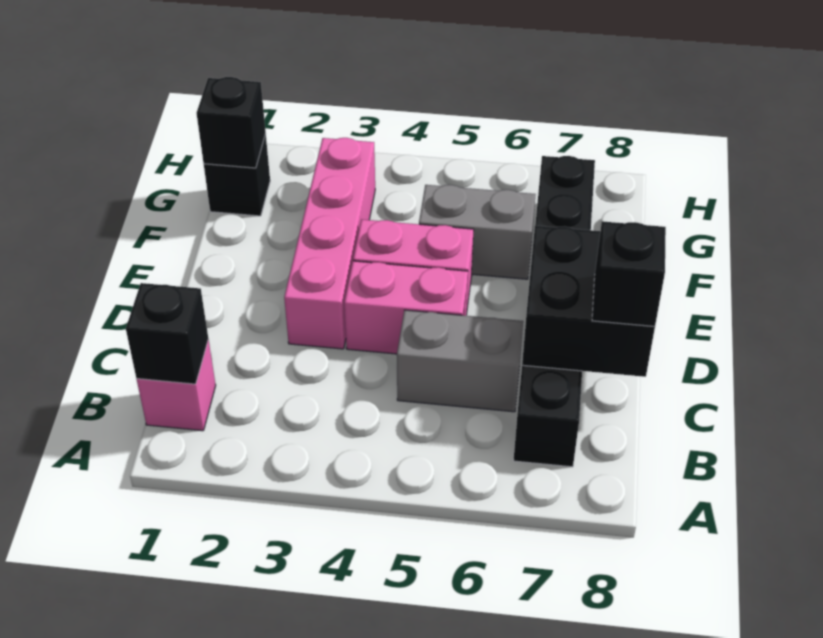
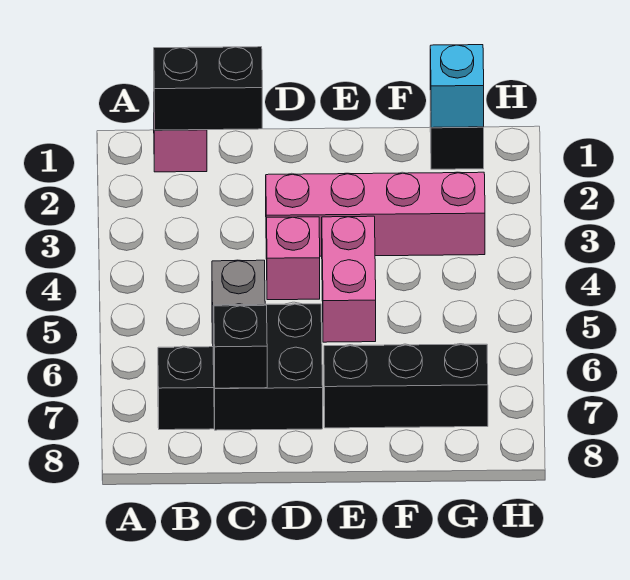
black brick B1 level 2 -> black brick B1:C1 level 2
pink brick D4:D5 level 1 -> pink brick D4 level 1
grey brick F5:F6 level 1 -> none
black brick G1 level 2 -> cyan brick G1 level 2

